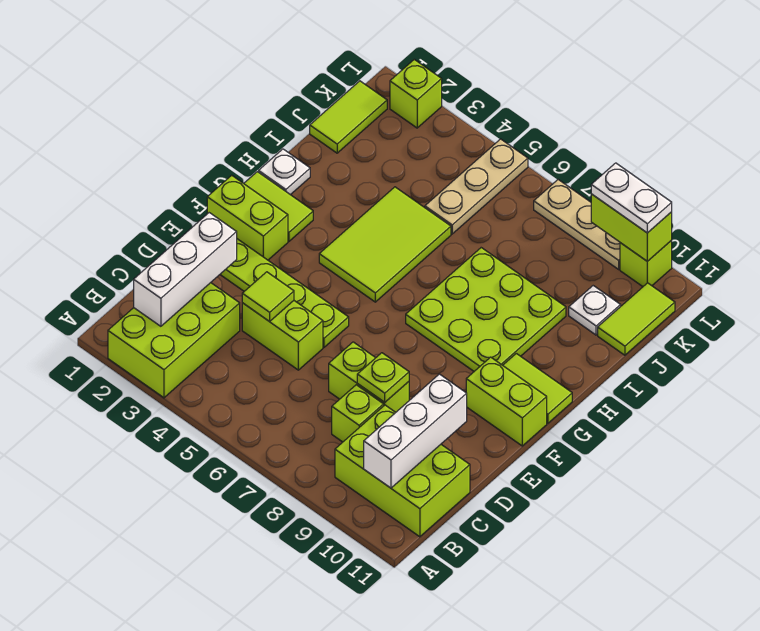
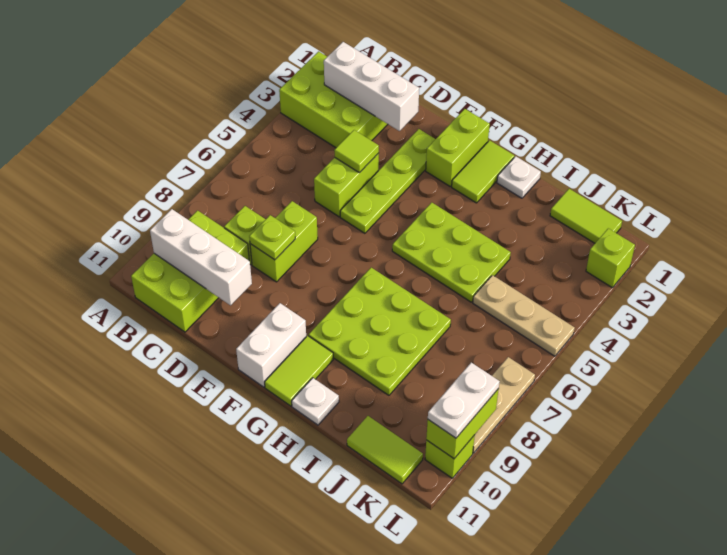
lime brick F10:F11 level 1 -> white brick F10:F11 level 1
lime tile G4:I5 level 1 -> lime plate G4:I5 level 1
white plate J10 level 1 -> white plate H11 level 1

